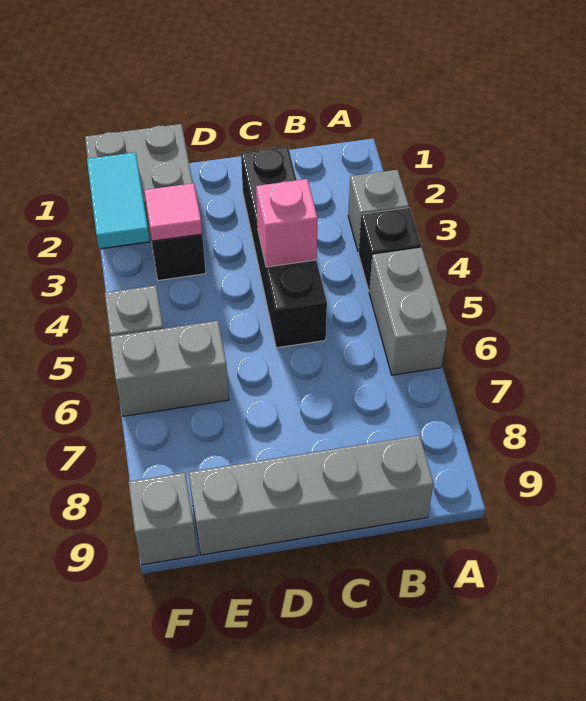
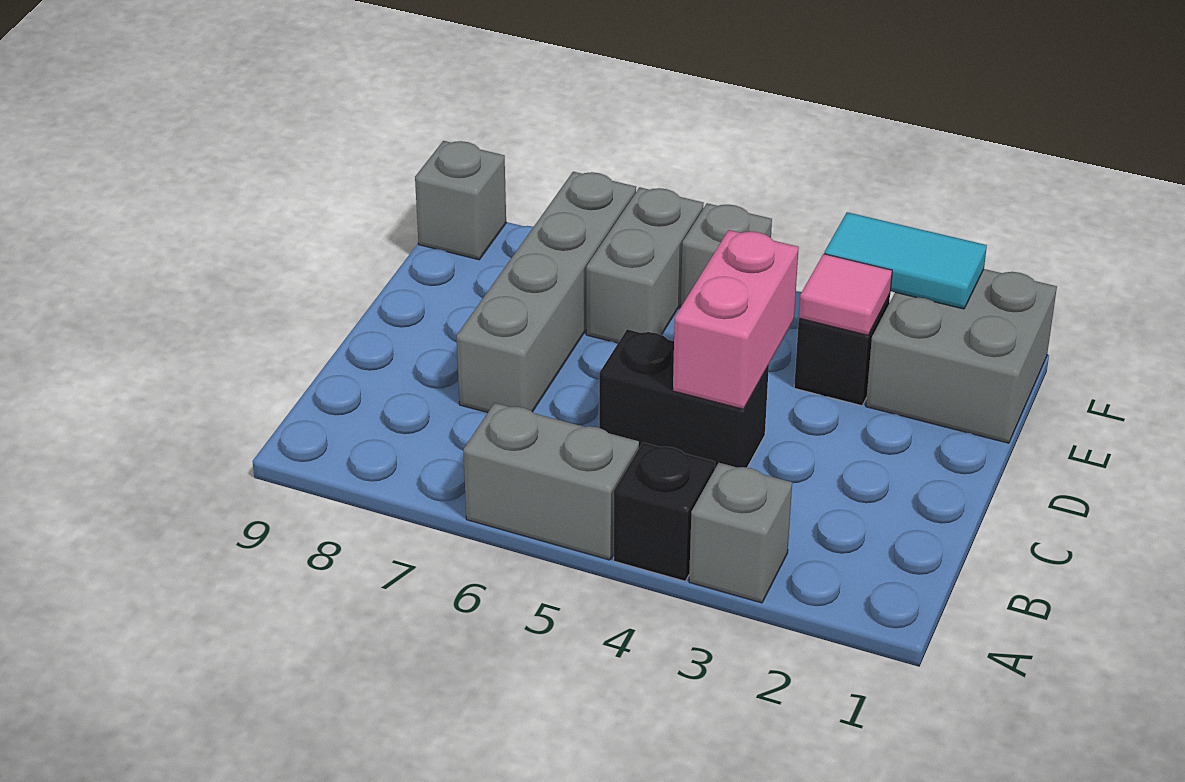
grey brick B9:E9 level 1 -> grey brick C7:F7 level 1
black brick C2:C5 level 1 -> black brick C4:C5 level 1
pink brick C4 level 2 -> pink brick C4:D4 level 2

